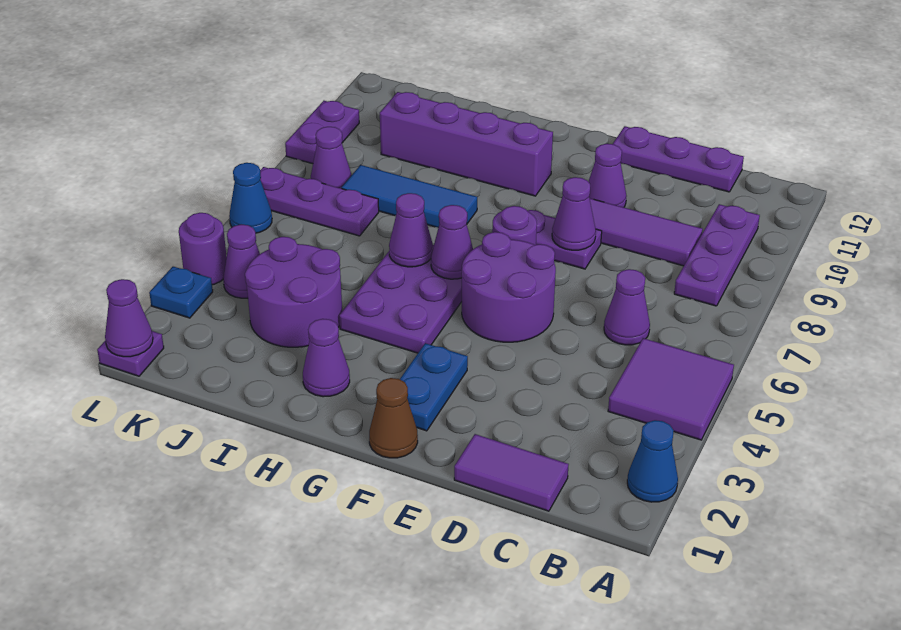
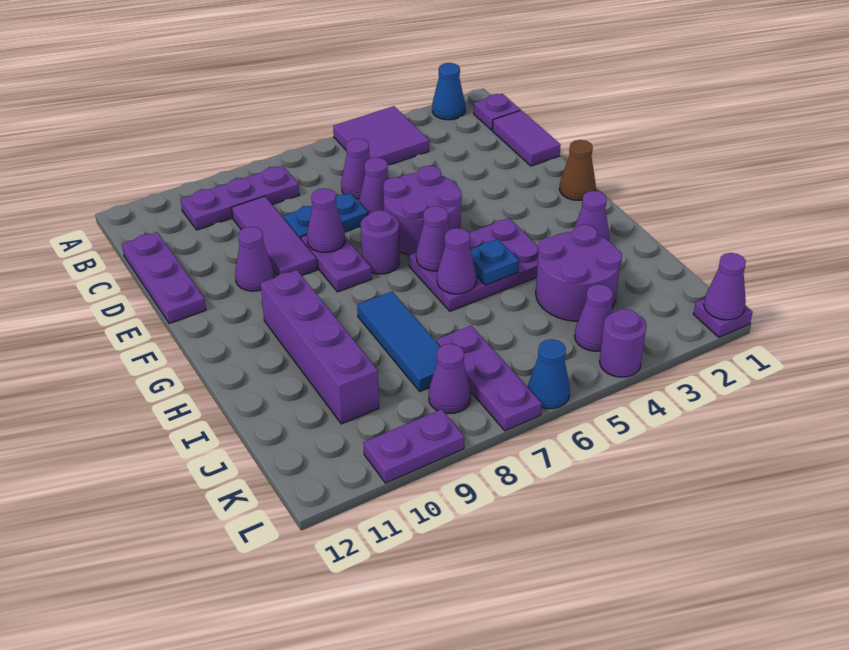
none -> purple plate B1 level 1
none -> purple cone D6 level 1
blue plate F2:F3 level 1 -> blue plate D7:D8 level 1
blue plate L3 level 1 -> blue plate H5 level 2

